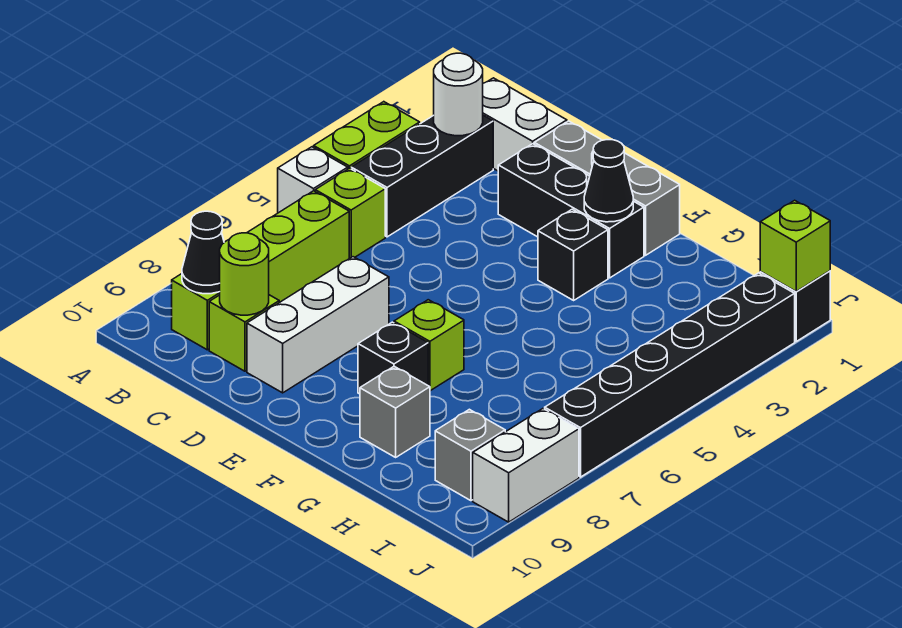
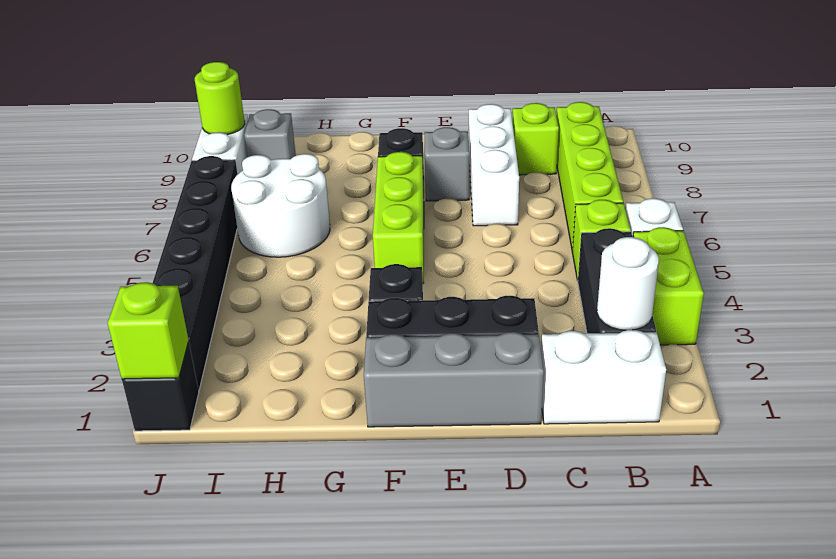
black cone B9 level 2 -> none
lime round brick C9 level 2 -> lime round brick J9 level 2
black cone F2 level 2 -> none
lime brick F7 level 1 -> lime brick F5:F7 level 1
grey brick G9 level 1 -> grey brick E8 level 1
none -> white round brick H6:I7 level 1

